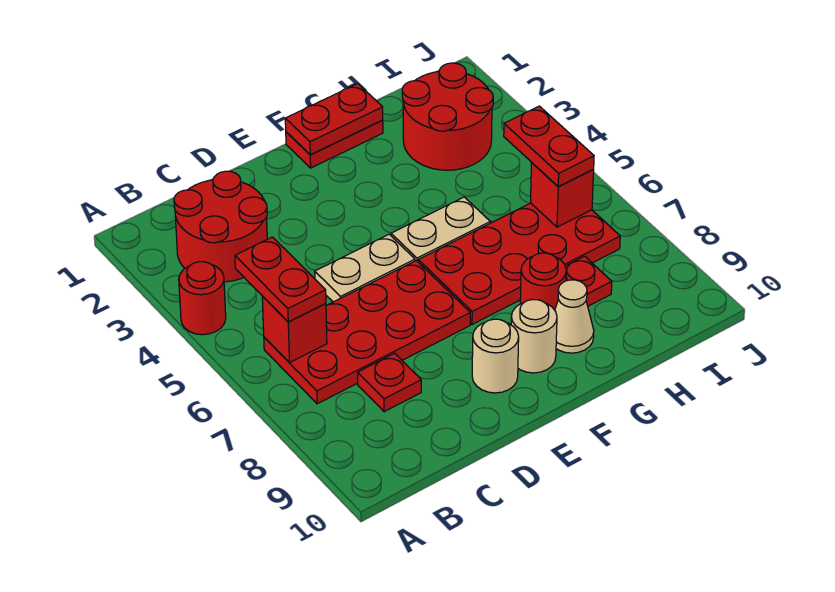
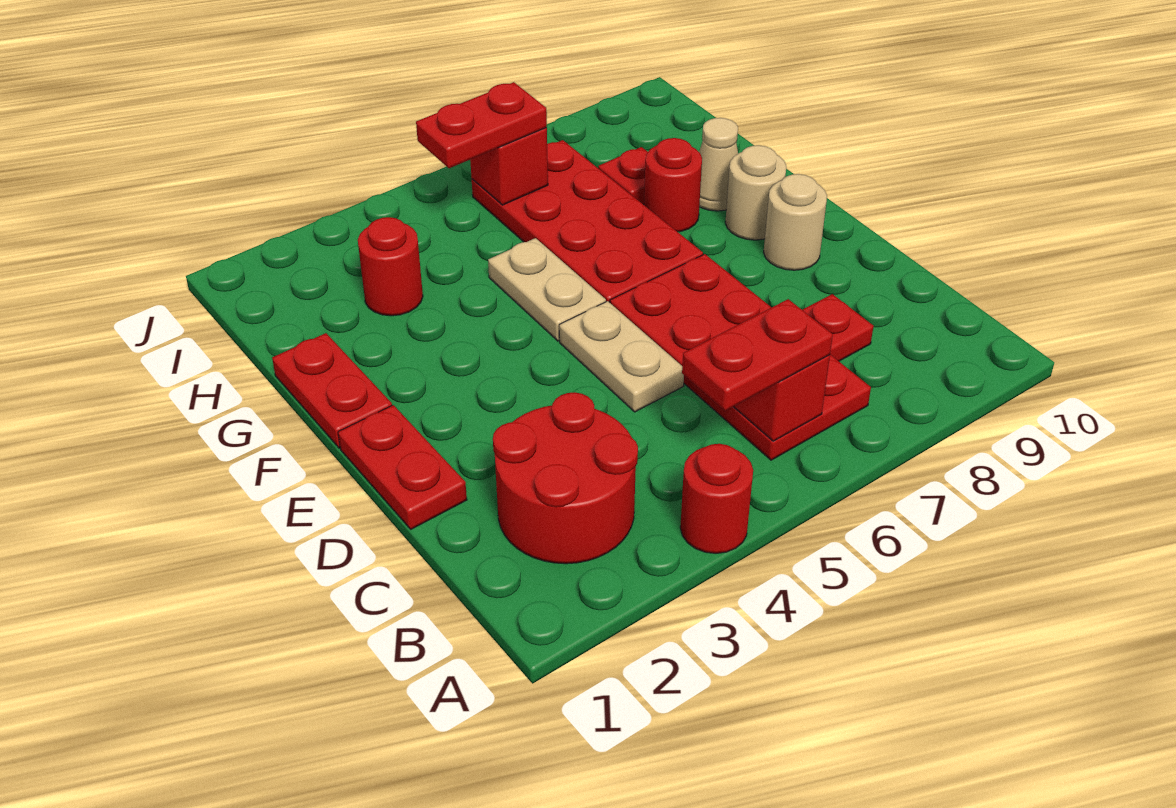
red plate F1:G1 level 2 -> red plate D1:E1 level 1
red round brick H2:I3 level 1 -> red round brick H3 level 1

